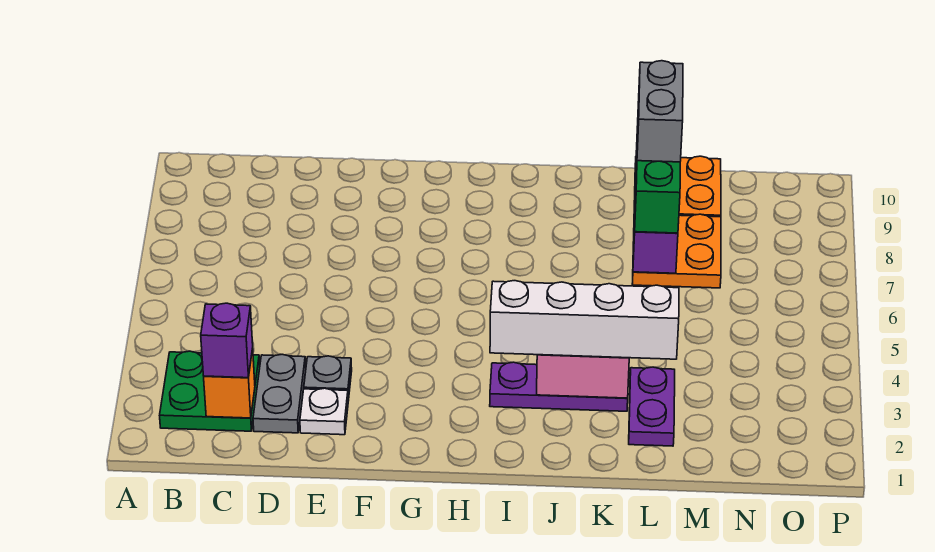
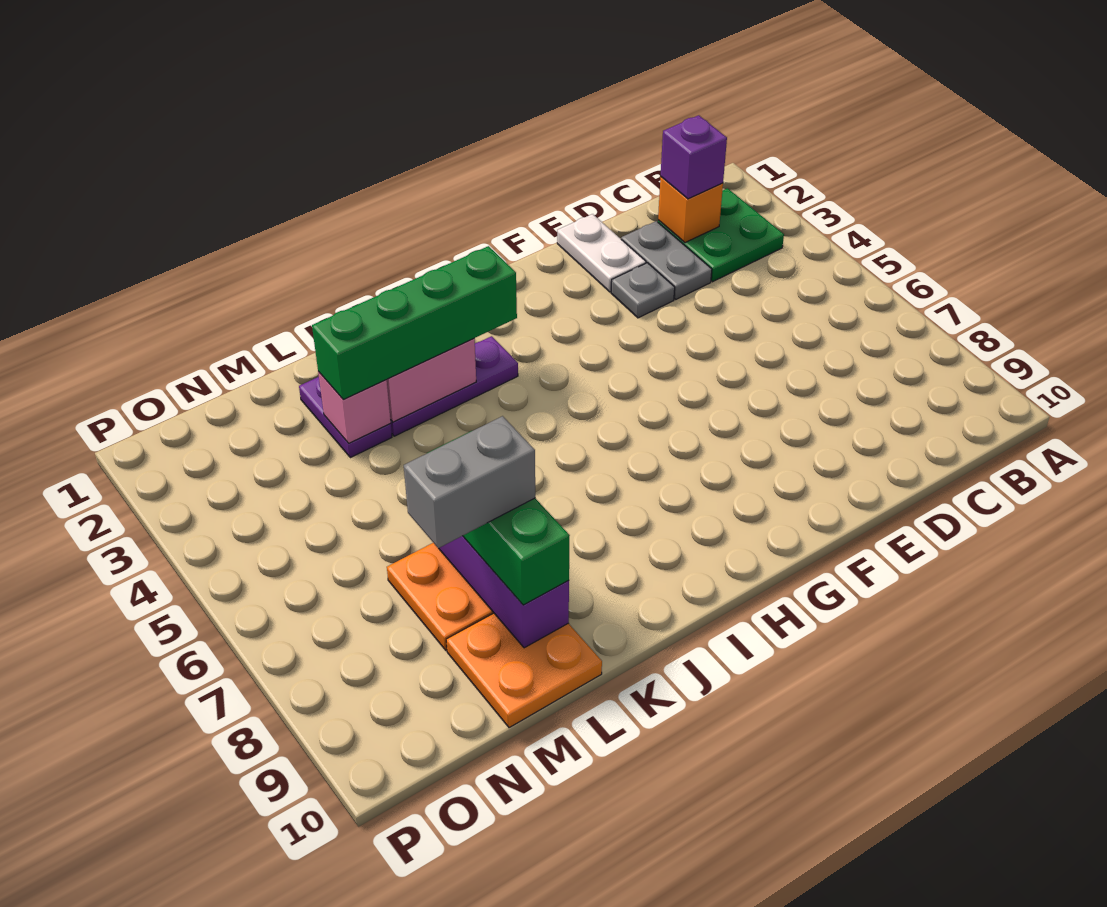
white plate E2 level 1 -> white plate E1:E2 level 1
white brick I3:L3 level 3 -> green brick I3:L3 level 3
none -> pink brick L3 level 2
grey brick L8:L9 level 4 -> grey brick L8:M8 level 4

